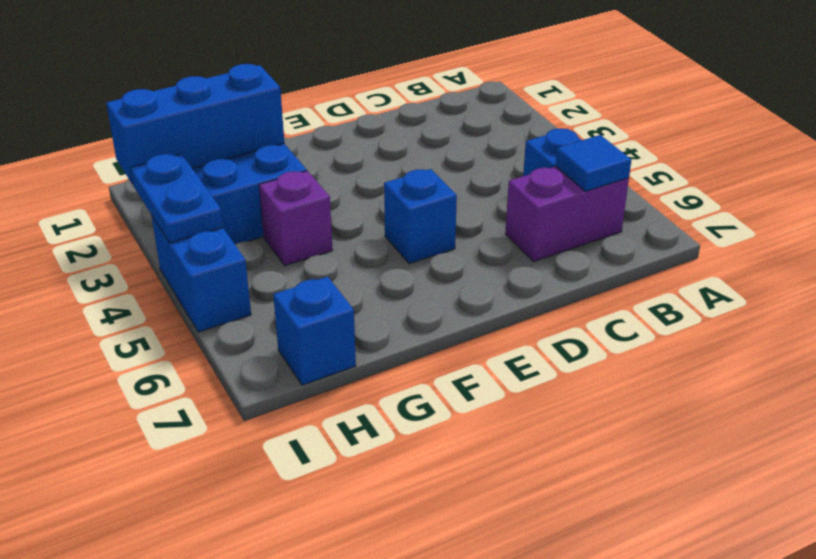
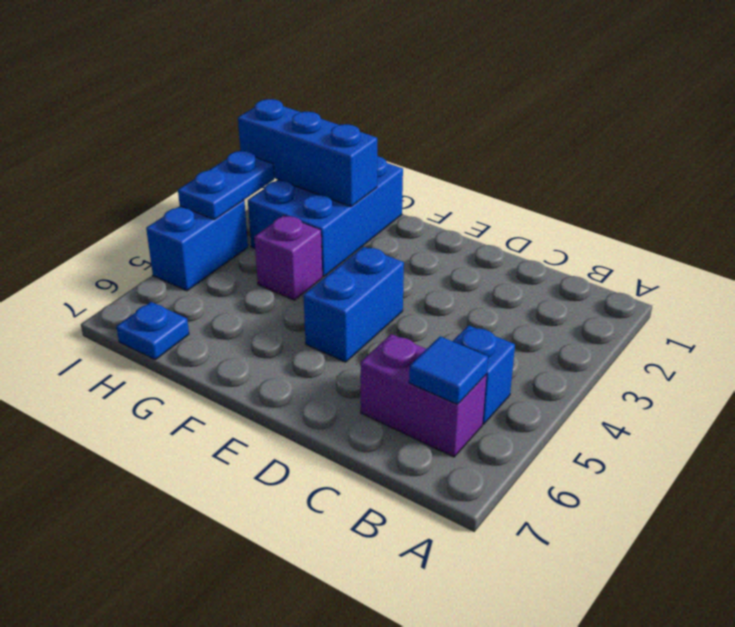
blue brick E5 level 1 -> blue brick E4:E5 level 1
blue brick H7 level 1 -> blue plate H7 level 1

